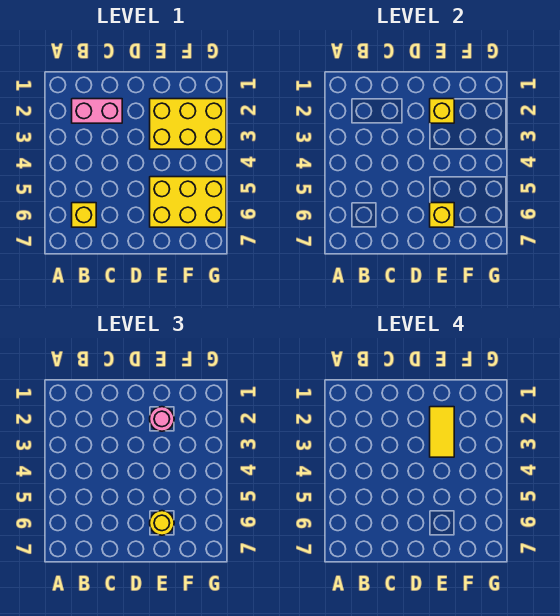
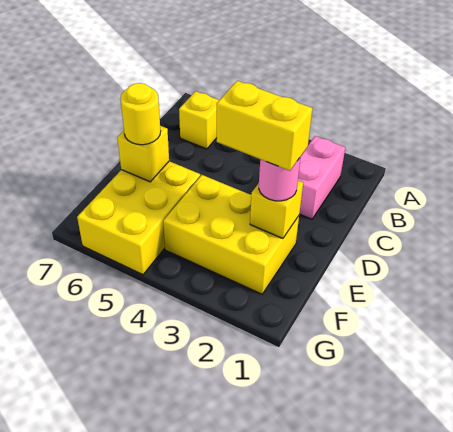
yellow brick E2:G3 level 1 -> yellow brick E2:F4 level 1
yellow tile E2:E3 level 4 -> yellow brick E2:E3 level 4

